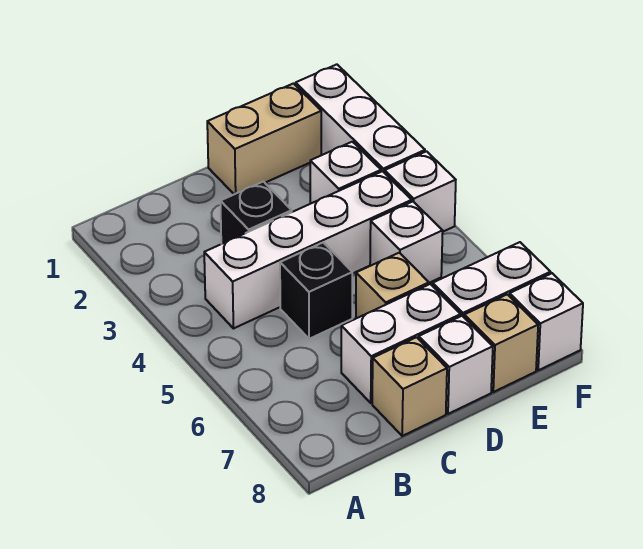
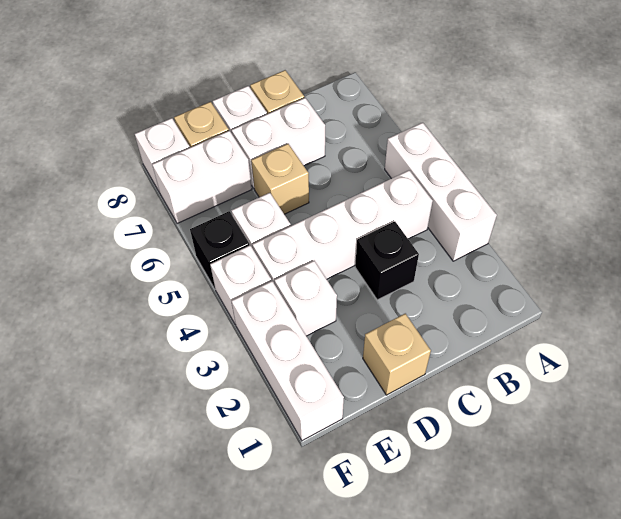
none -> white brick A3:A5 level 1
black brick C5 level 1 -> black brick F5 level 1
tan brick D1:E1 level 1 -> tan brick D1 level 1

